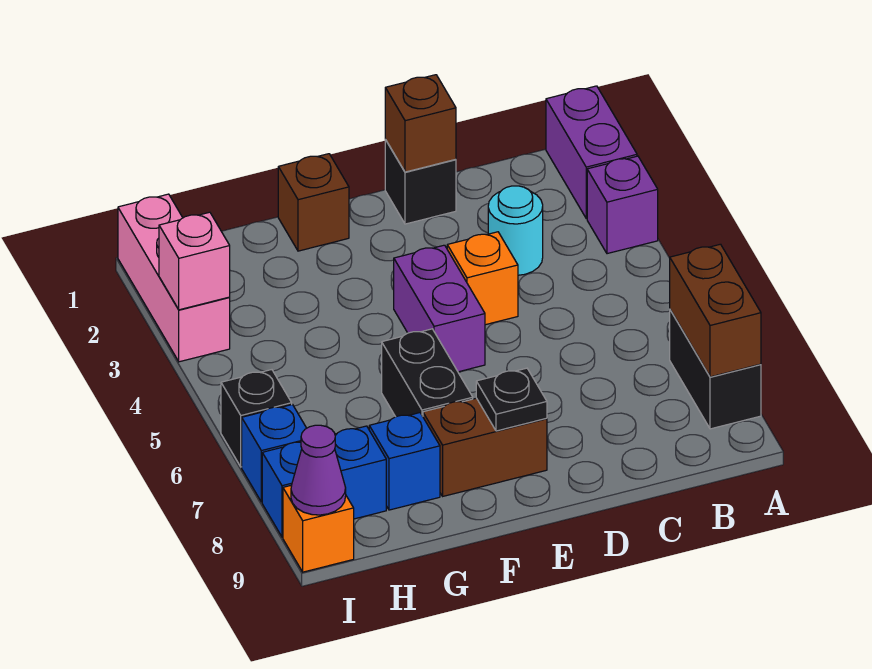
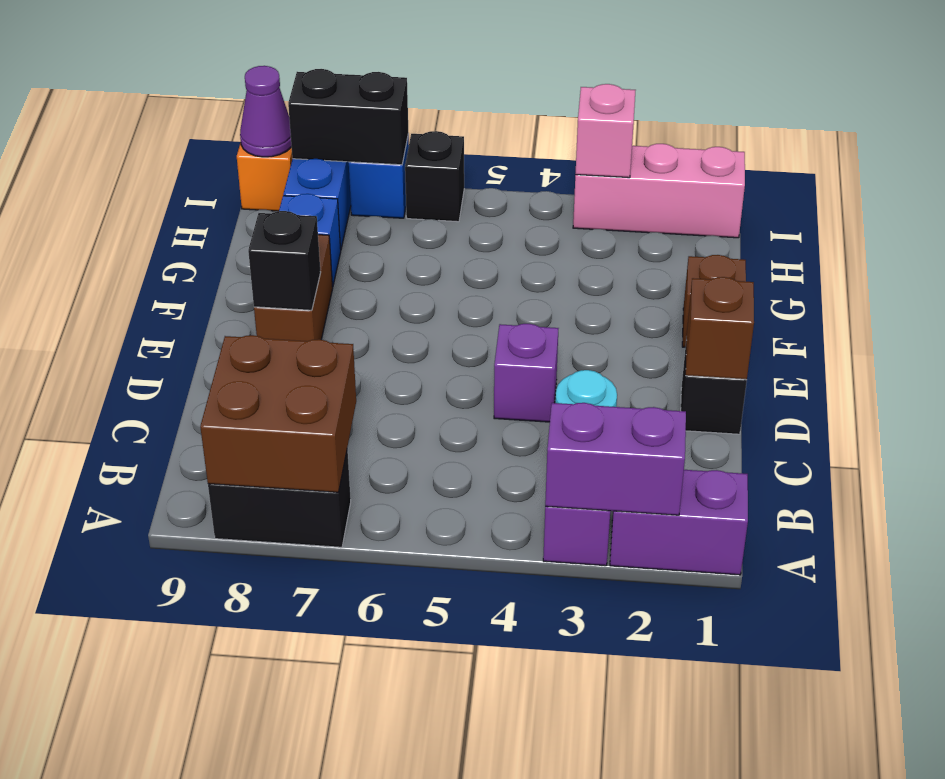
brown brick A7:A8 level 2 -> brown brick A7:B8 level 2
orange brick D4 level 1 -> purple brick D4 level 1
purple brick E4:E5 level 1 -> purple brick A2:A3 level 2
black plate E8 level 2 -> black brick E8 level 2
black brick F6:F7 level 1 -> black brick I7:I8 level 2

